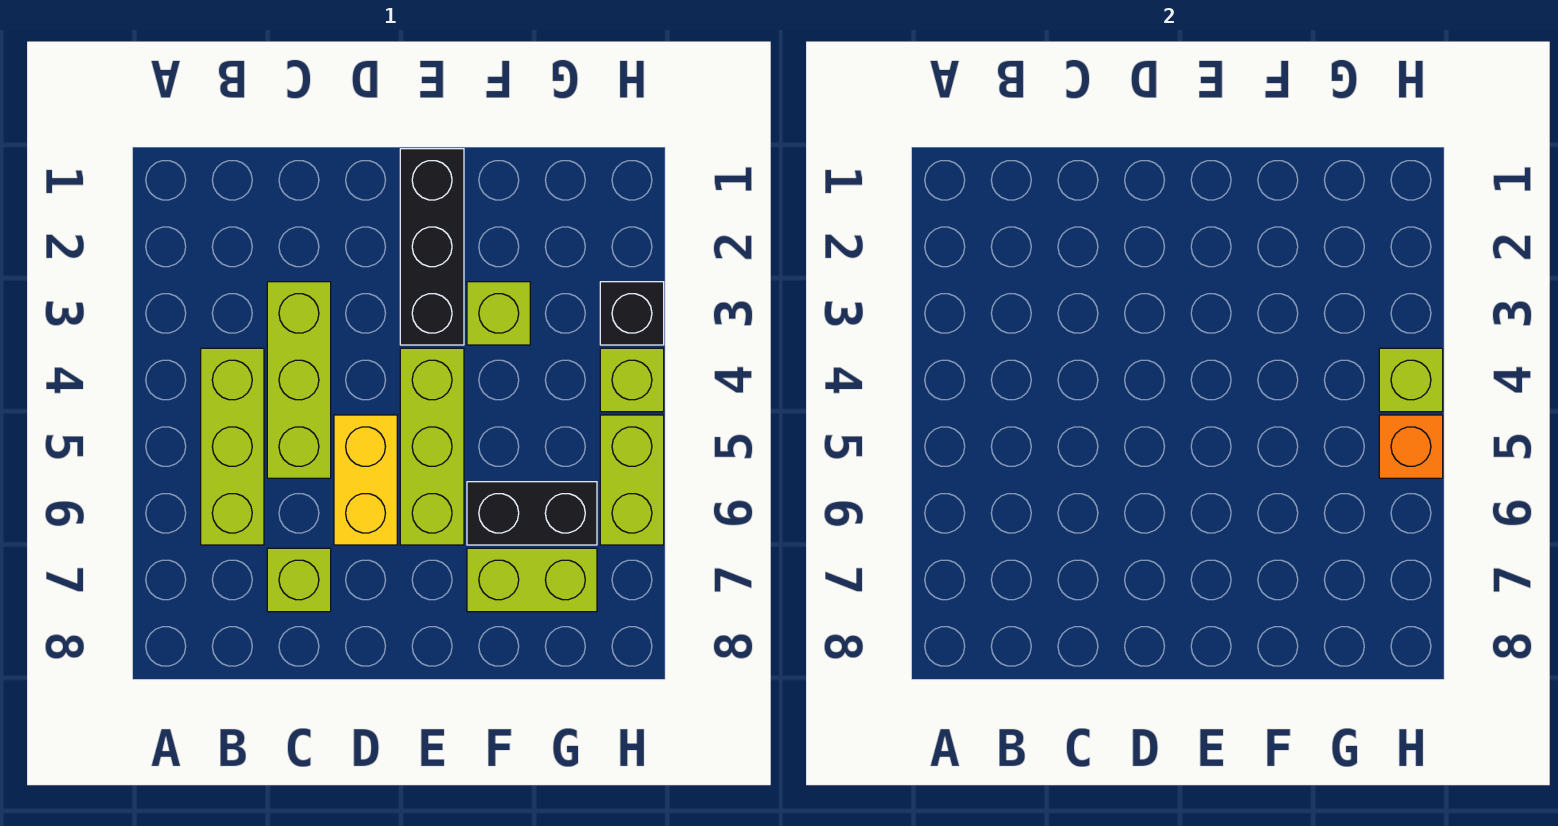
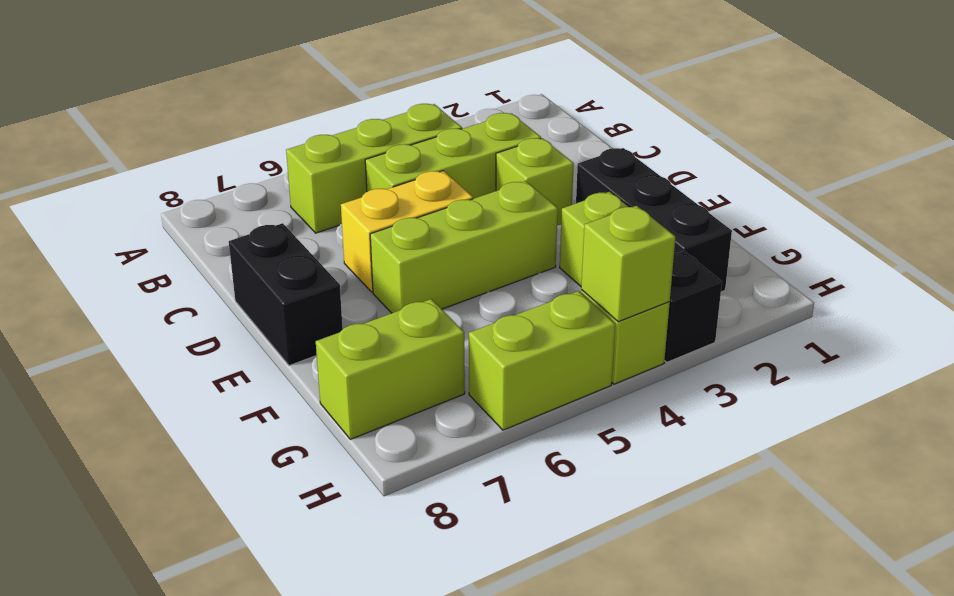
lime brick C7 level 1 -> lime brick D3 level 1
black brick E1:E3 level 1 -> black brick E2:G2 level 1
black brick F6:G6 level 1 -> black brick D8:E8 level 1
lime brick F7:G7 level 1 -> lime brick G7:G8 level 1
orange brick H5 level 2 -> none

